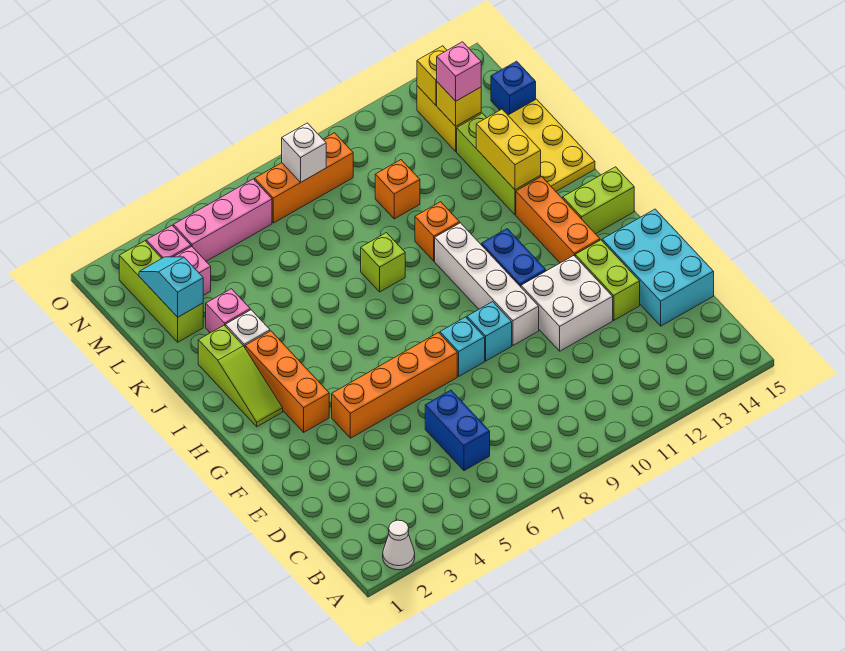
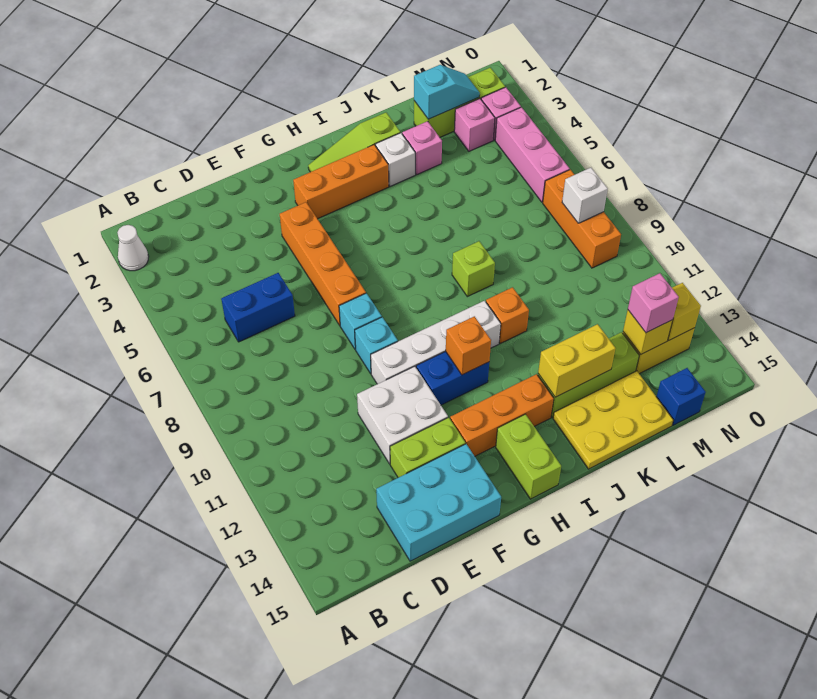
orange brick L10 level 1 -> orange brick H11 level 2

